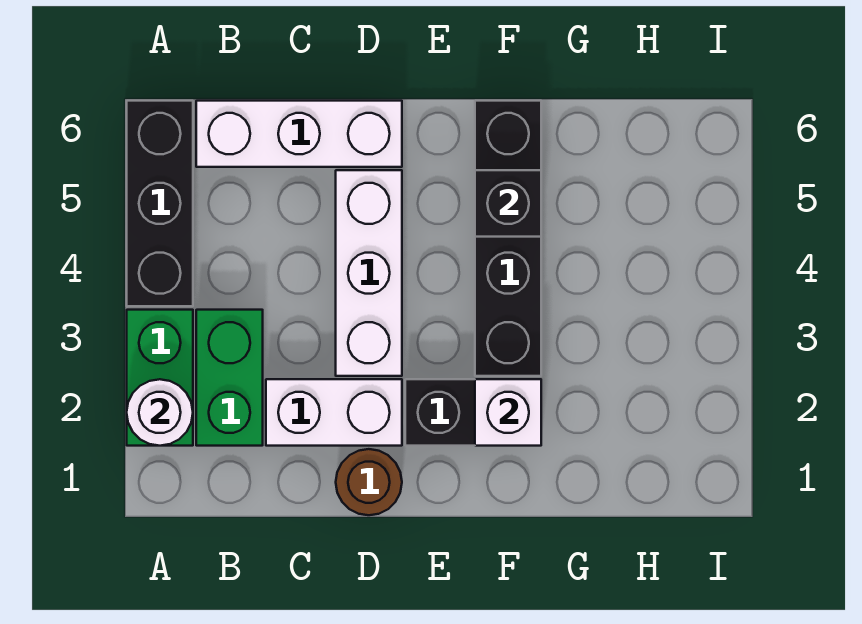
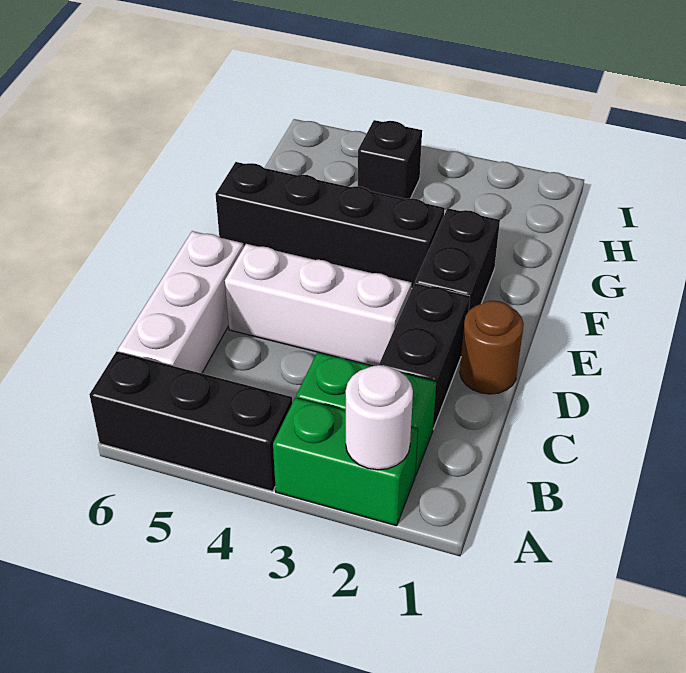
white brick C2:D2 level 1 -> black brick C2:D2 level 1
white brick F2 level 2 -> none
black brick F5 level 2 -> black brick H4 level 1

